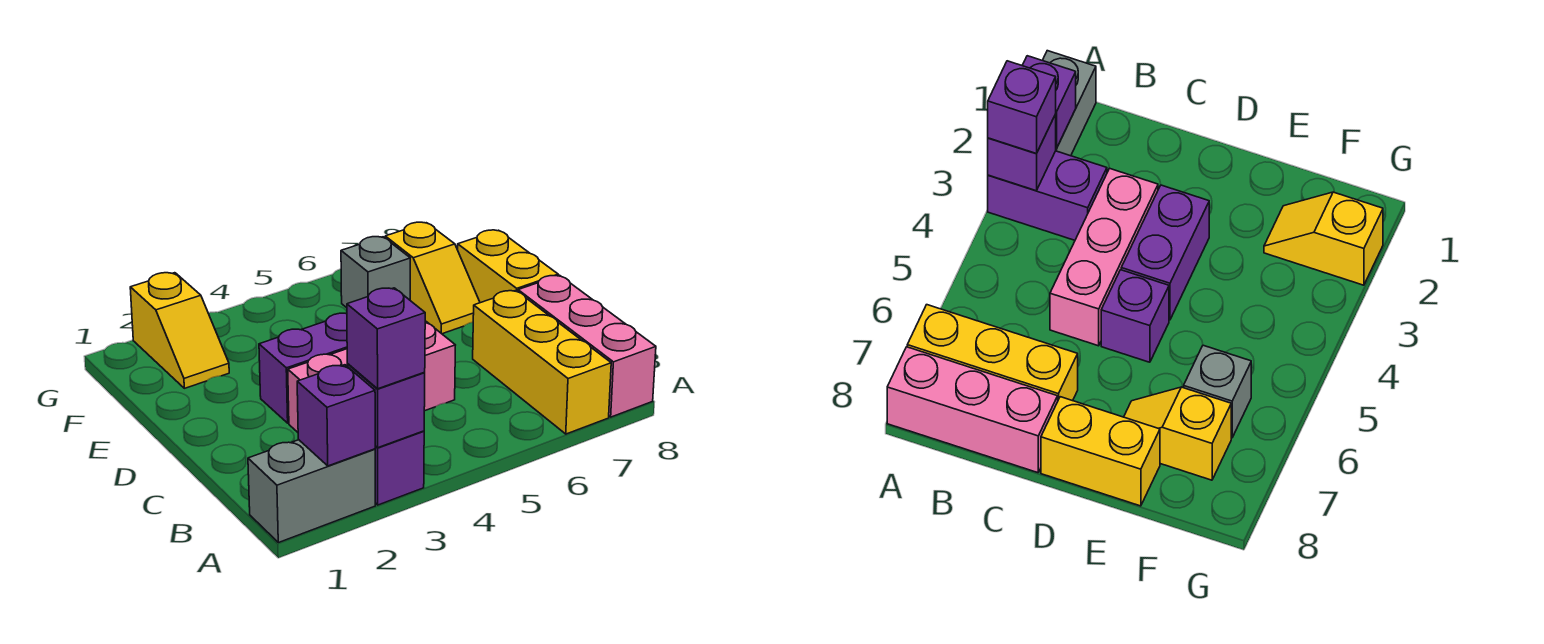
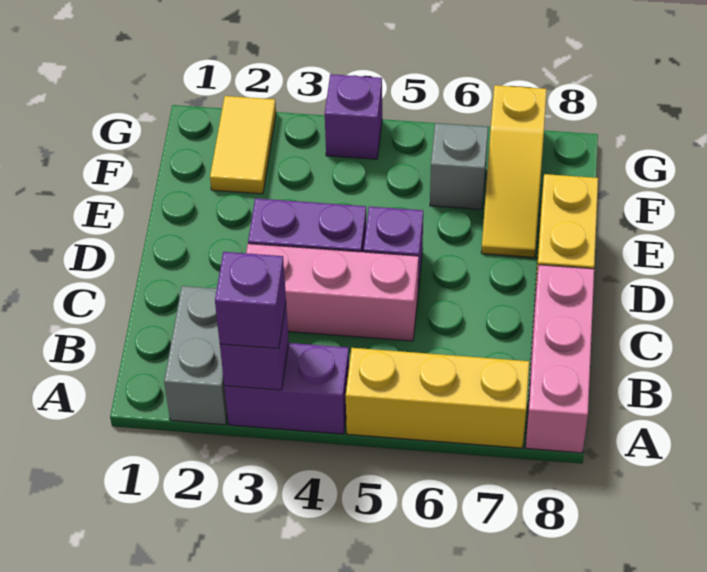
grey brick A1:A2 level 1 -> grey brick A2:B2 level 1
purple brick A2 level 2 -> purple brick G4 level 1
purple brick A3:B3 level 1 -> purple brick A3:A4 level 1
yellow brick A7:C7 level 1 -> yellow brick A5:A7 level 1
yellow slope E7:F7 level 1 top F -> yellow slope E7:G7 level 1 top G
yellow slope F2:G2 level 1 top G -> yellow tile F2:G2 level 1

